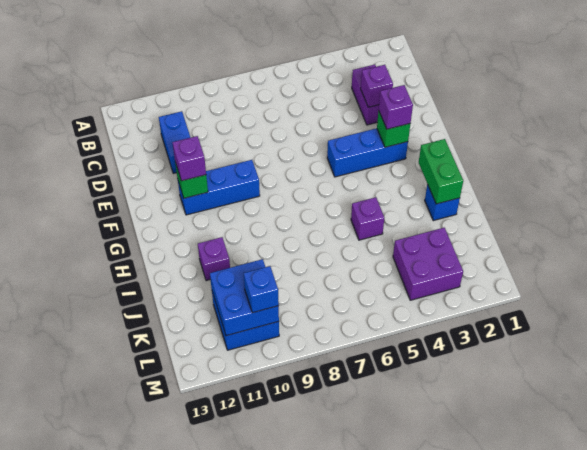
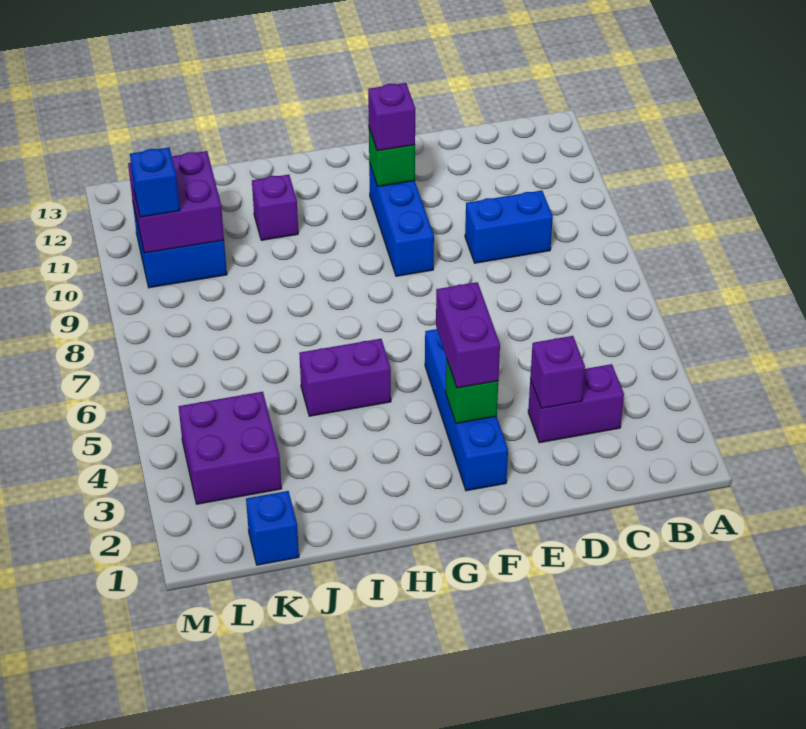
blue brick C11:D11 level 1 -> blue brick C9:D9 level 1
blue brick F3:F5 level 1 -> blue brick F2:F5 level 1
purple brick F3 level 3 -> purple brick F3:F4 level 3
green brick H2:I2 level 2 -> none
blue brick I2 level 1 -> blue brick K1 level 1
purple brick I5 level 1 -> purple brick H5:I5 level 1
blue brick K10:L11 level 2 -> purple brick K10:L11 level 2

